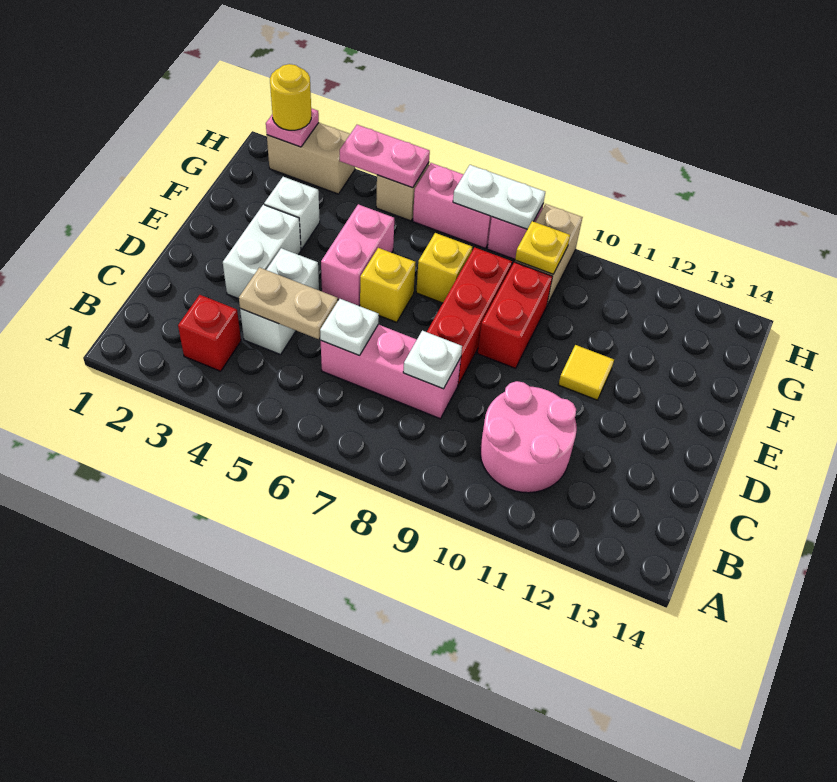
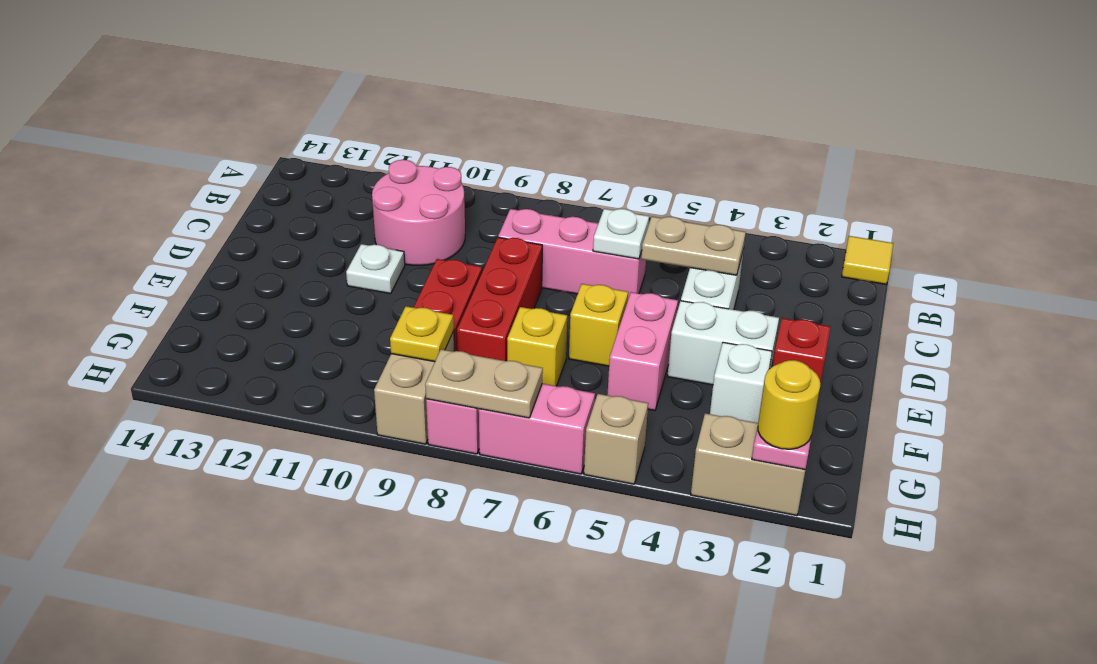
red brick B3 level 1 -> red brick E2 level 1
white plate C8 level 2 -> white plate D11 level 1
white brick D3:E3 level 1 -> white brick E3:E4 level 1
yellow tile E11 level 1 -> yellow tile A1 level 1
pink plate H4:H5 level 2 -> none
white plate H7:H8 level 2 -> tan plate H7:H8 level 2

